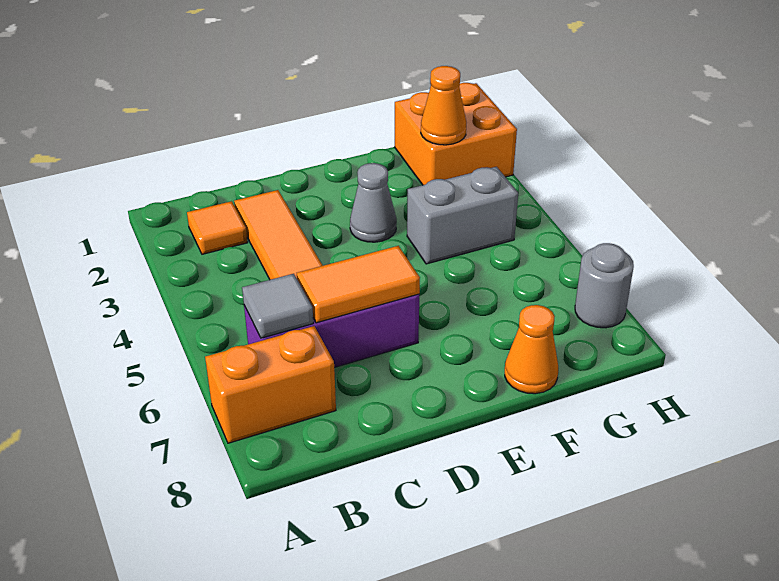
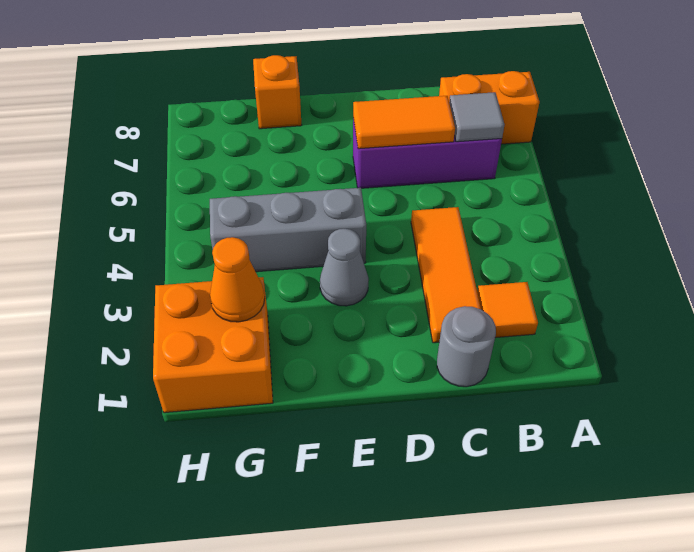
grey brick F4:G4 level 1 -> grey brick E4:G4 level 1
orange cone F8 level 1 -> orange brick F8 level 1
grey round brick H7 level 1 -> grey round brick C1 level 1

